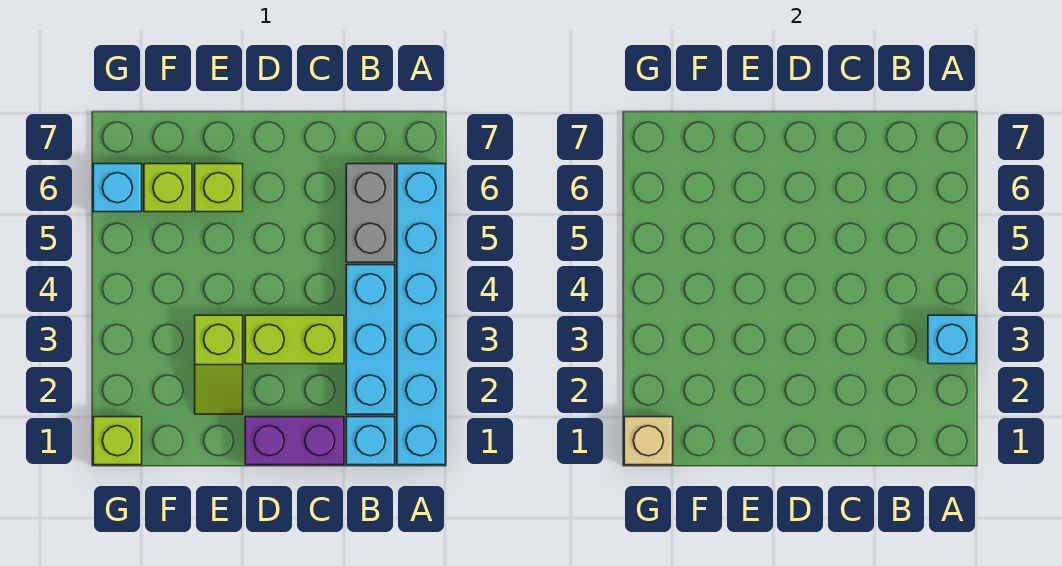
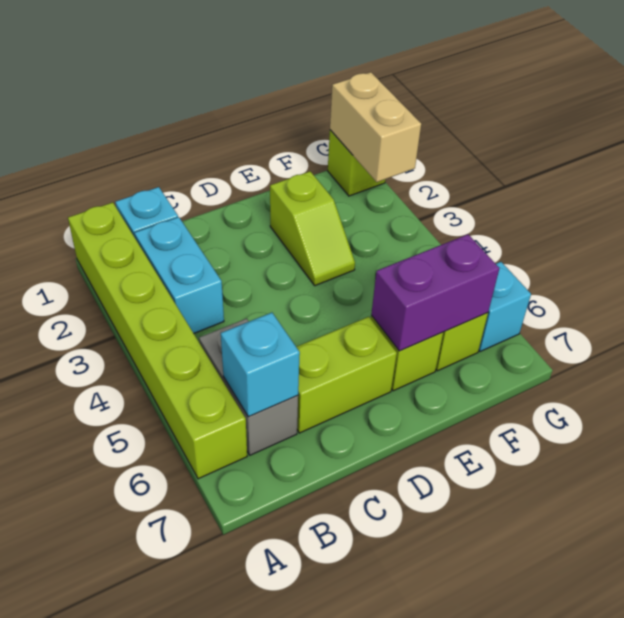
cyan brick A1:A6 level 1 -> lime brick A1:A6 level 1
cyan brick A3 level 2 -> cyan brick B6 level 2
cyan brick B2:B4 level 1 -> cyan brick B2:B3 level 1
purple brick C1:D1 level 1 -> purple brick E6:F6 level 2
lime brick C3:D3 level 1 -> lime brick C6:D6 level 1
lime slope E2:E3 level 1 top 3 -> lime slope E2:E3 level 1 top 2
tan brick G1 level 2 -> tan brick G1:G2 level 2

